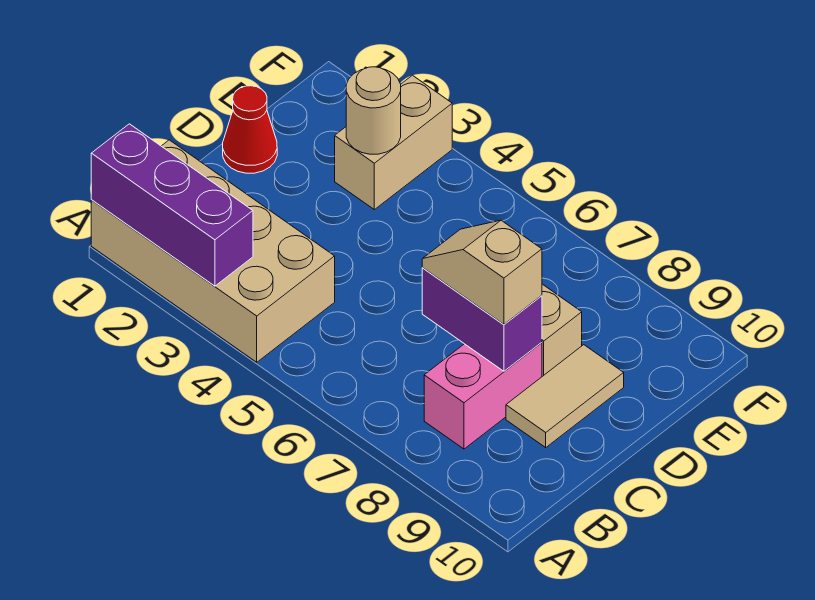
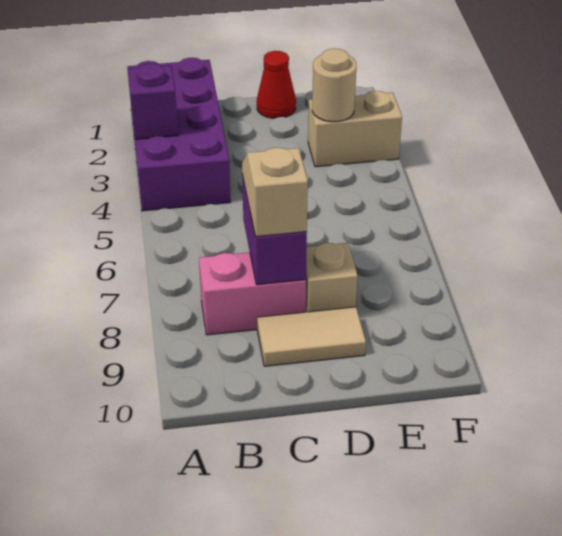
tan brick A1:B4 level 1 -> purple brick A1:B4 level 1
purple brick A1:A3 level 2 -> purple brick A3 level 2

